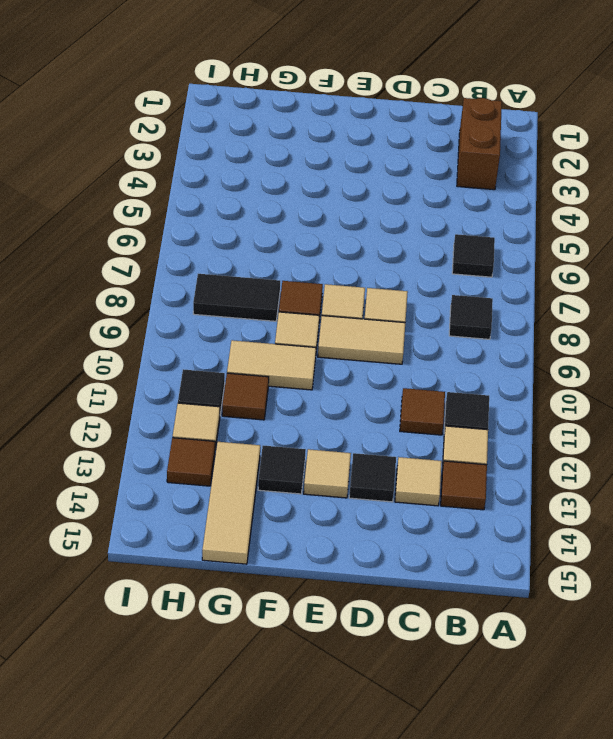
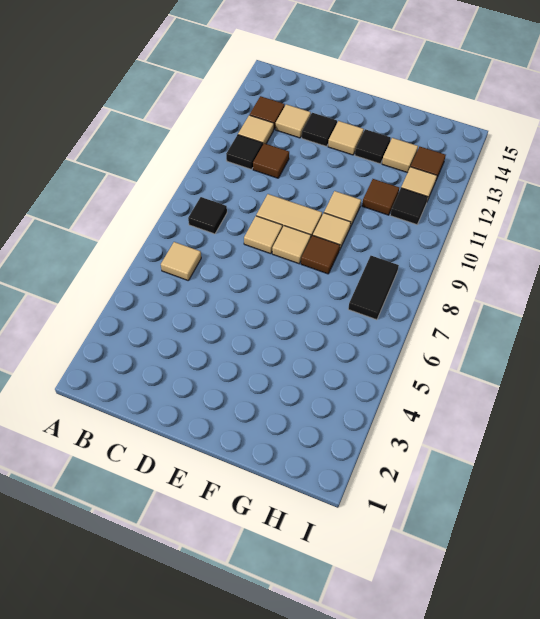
brown brick B2:B3 level 1 -> none
black tile B6 level 1 -> tan tile B6 level 1
tan tile F10:G10 level 1 -> tan tile F10 level 1
black tile G8:H8 level 1 -> black tile H7:H8 level 1
tan tile G13:G15 level 1 -> tan tile G13 level 1

